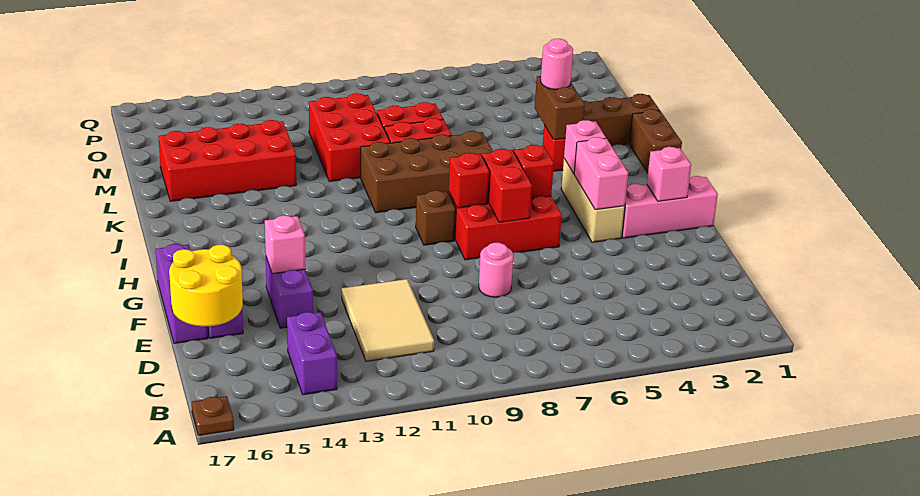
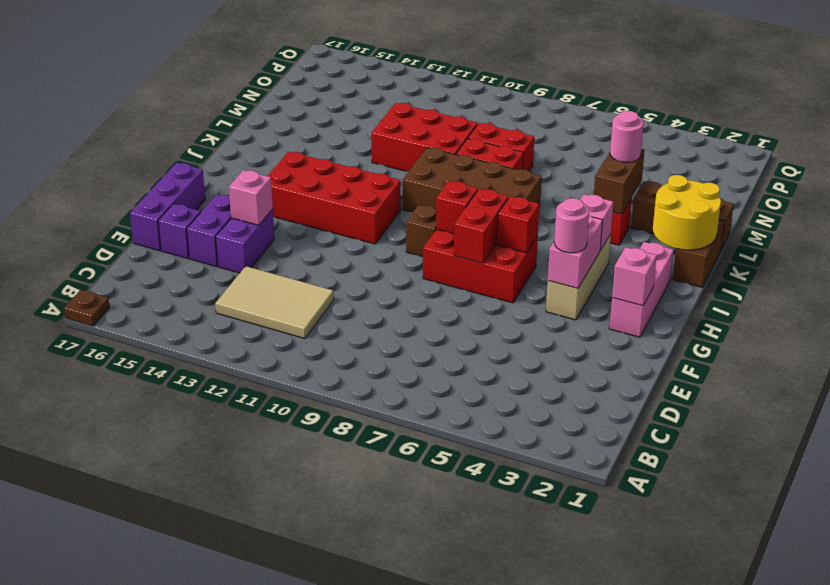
purple brick B14:C14 level 1 -> purple brick E15:F15 level 1
tan tile C11:E12 level 1 -> tan tile C11:D13 level 1
yellow round brick D16:E17 level 2 -> yellow round brick J1:K2 level 2
pink round brick E8 level 1 -> pink round brick G4 level 3
pink brick G1:G3 level 1 -> pink brick G2:I2 level 1
red brick L10:N11 level 1 -> red brick L10:M12 level 1
red brick L13:M16 level 1 -> red brick H11:I14 level 1

